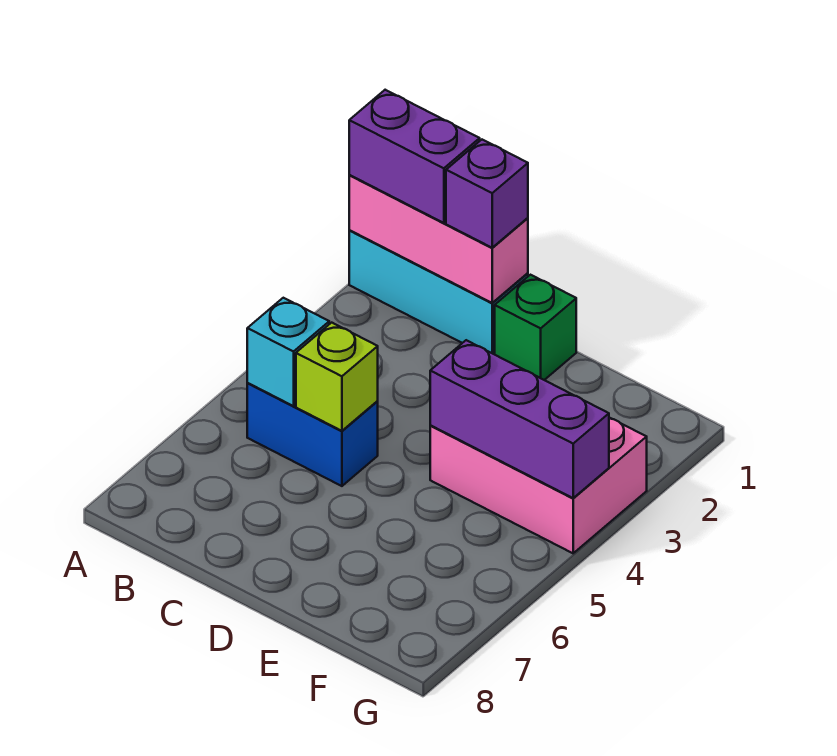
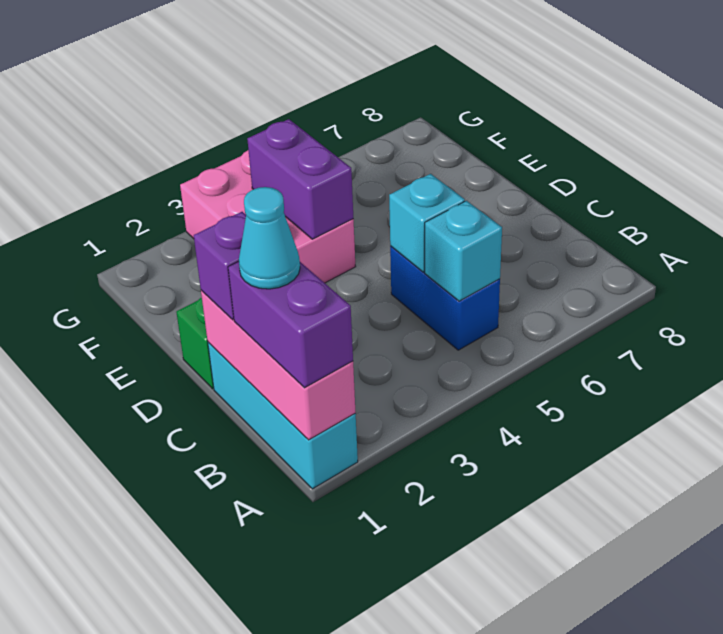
none -> cyan cone B1 level 4
lime brick C5 level 2 -> cyan brick C5 level 2
purple brick E4:G4 level 2 -> purple brick E4:F4 level 2

